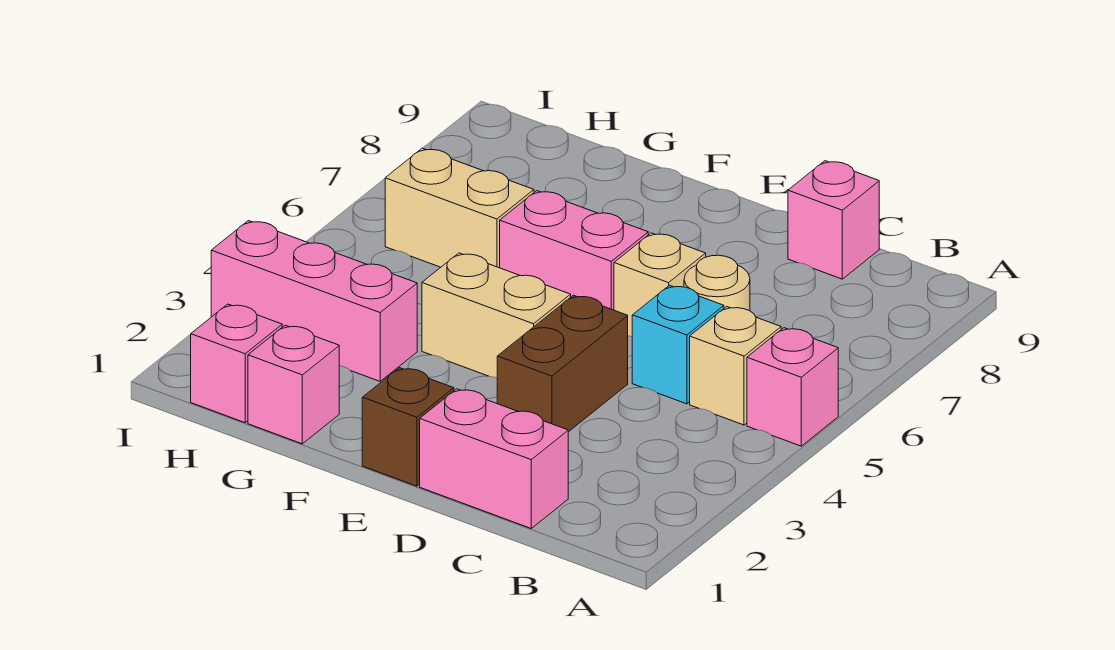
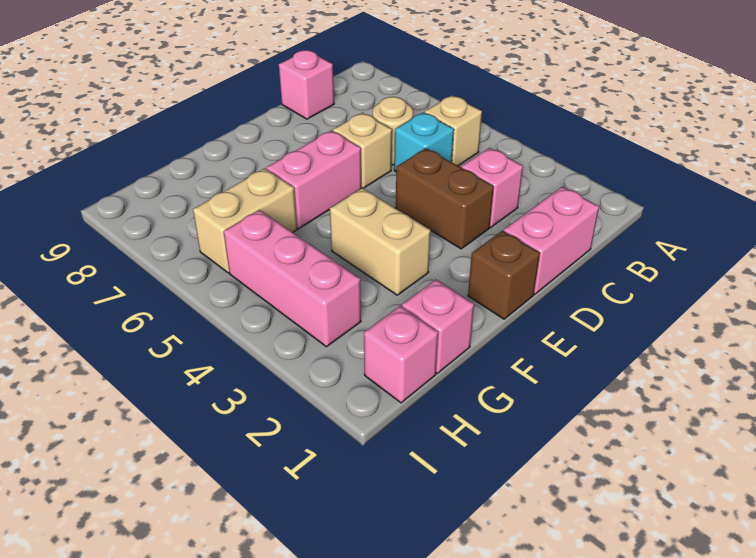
pink brick A5 level 1 -> pink brick C3 level 1
tan brick E4:F4 level 1 -> tan brick F3:F4 level 1
pink brick G3:I3 level 1 -> pink brick H3:H5 level 1

